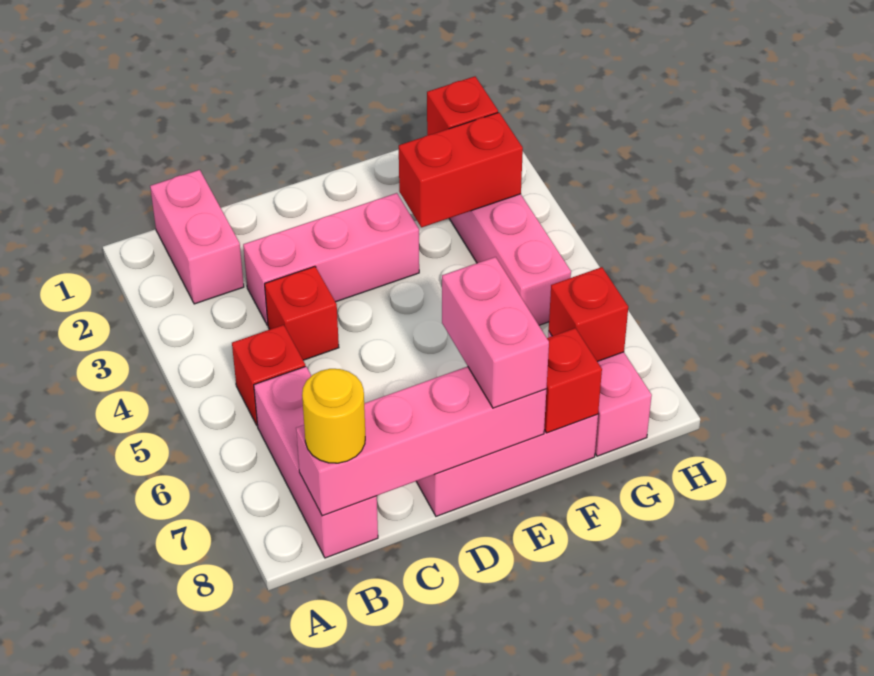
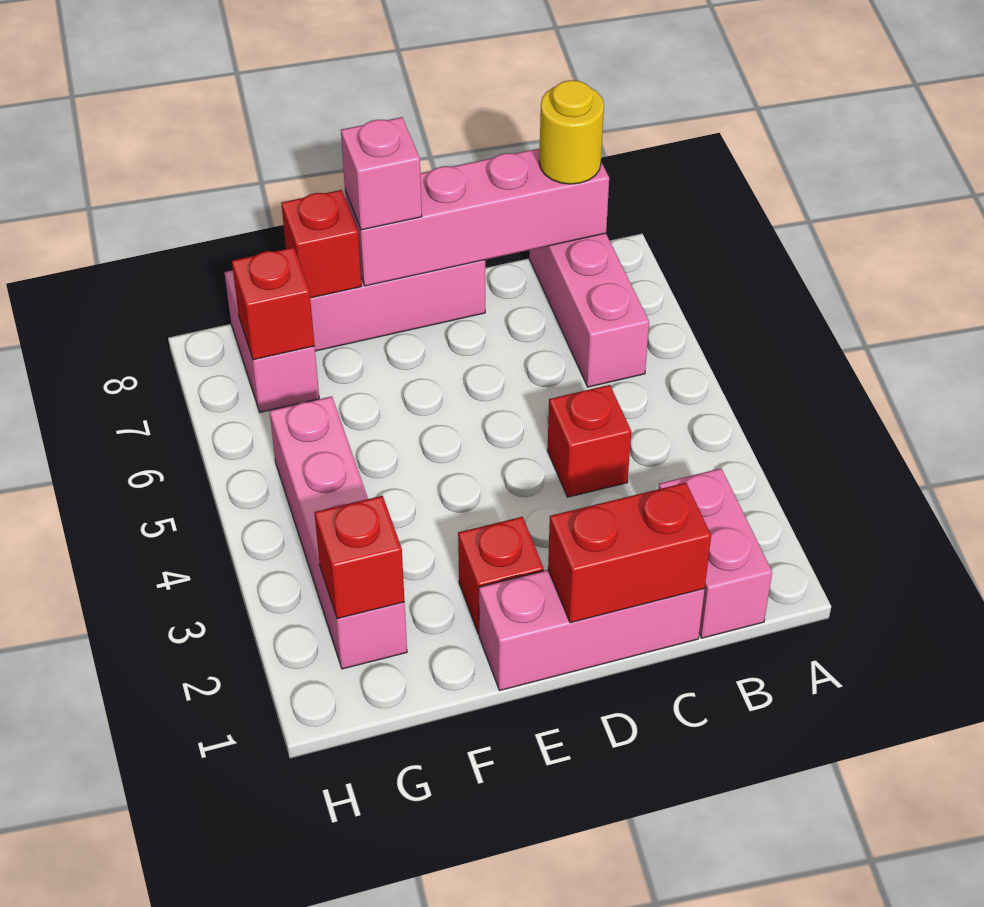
red brick B5 level 1 -> red brick E2 level 1
pink brick C3:E3 level 1 -> pink brick C1:E1 level 1
pink brick E7:E8 level 3 -> pink brick E8 level 3
red brick F3:G3 level 2 -> red brick C1:D1 level 2

